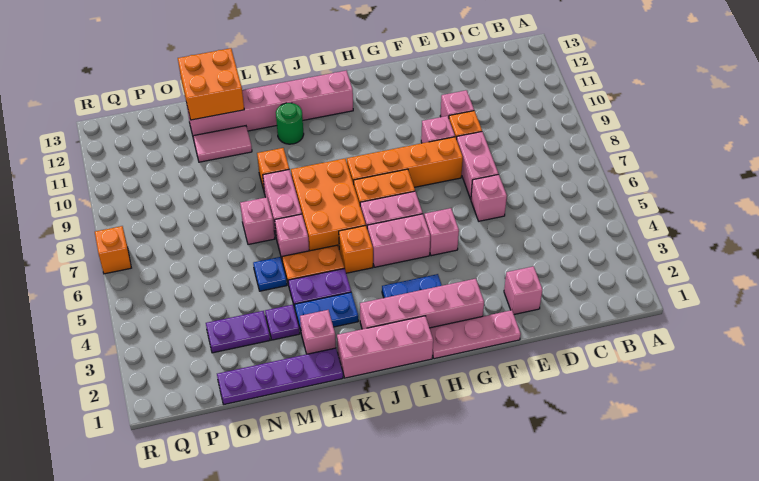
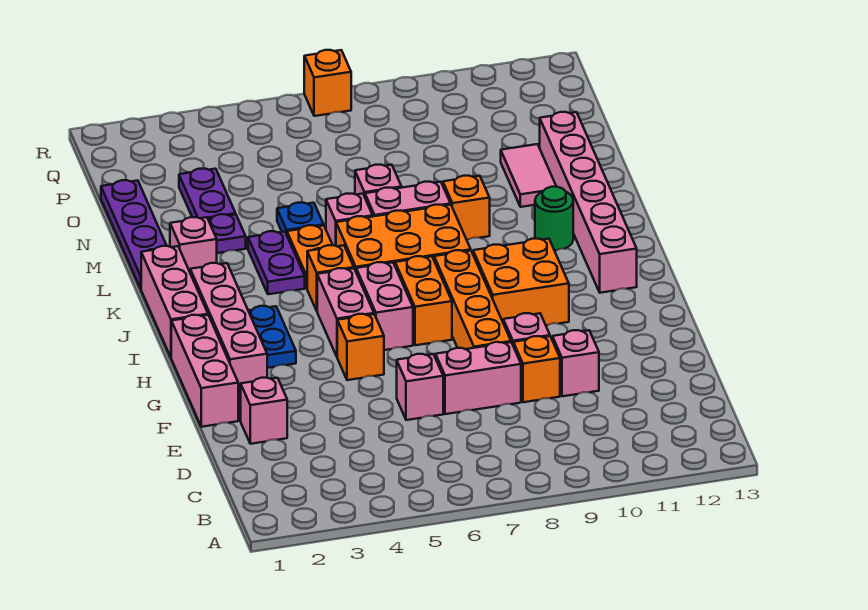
pink plate F1:H1 level 1 -> pink brick F1:H1 level 1
pink brick G5 level 1 -> orange brick G5 level 1
blue plate K3:L3 level 1 -> none
orange brick M12:N13 level 2 -> orange brick H9:I10 level 1

